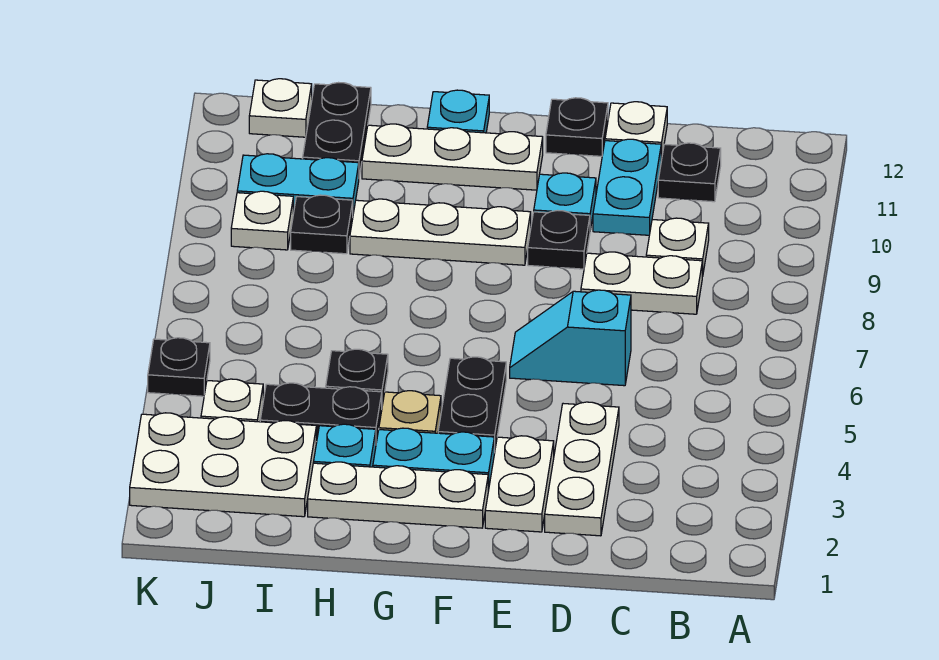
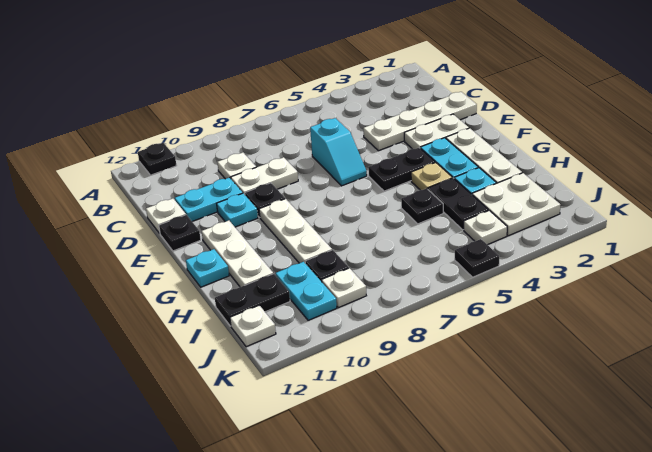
white plate C8:D8 level 1 -> white plate D8:D9 level 1
black plate C11 level 1 -> black plate A11 level 1
white plate D2:D4 level 1 -> white plate D1:D4 level 1
white plate I2:K3 level 1 -> white plate I2:J3 level 1

